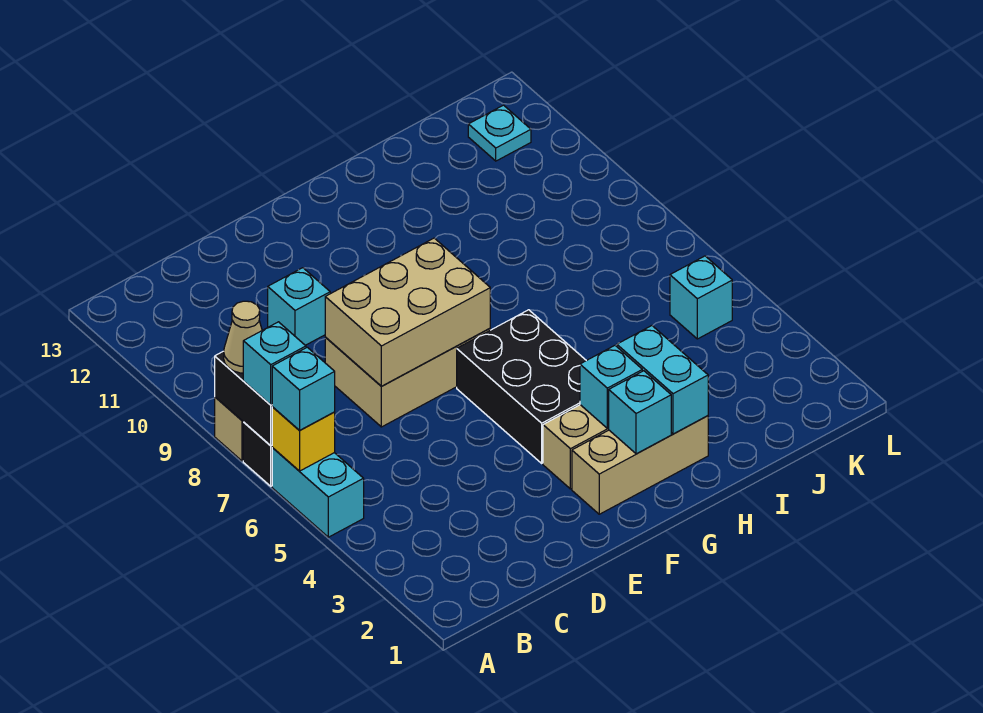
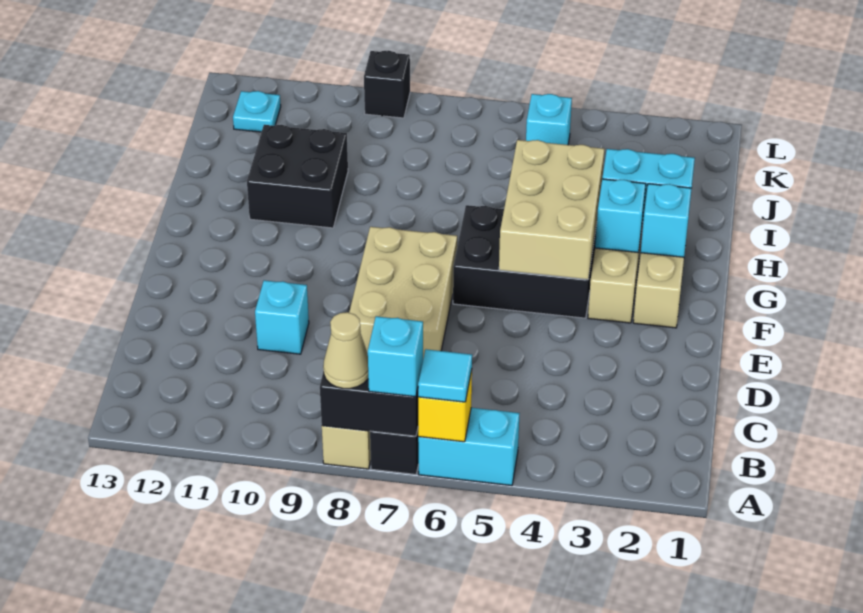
cyan brick A6 level 3 -> cyan tile A6 level 3
tan brick D7:F8 level 2 -> tan brick F4:H5 level 2
none -> black brick H10:I11 level 1
none -> black brick L9 level 1

